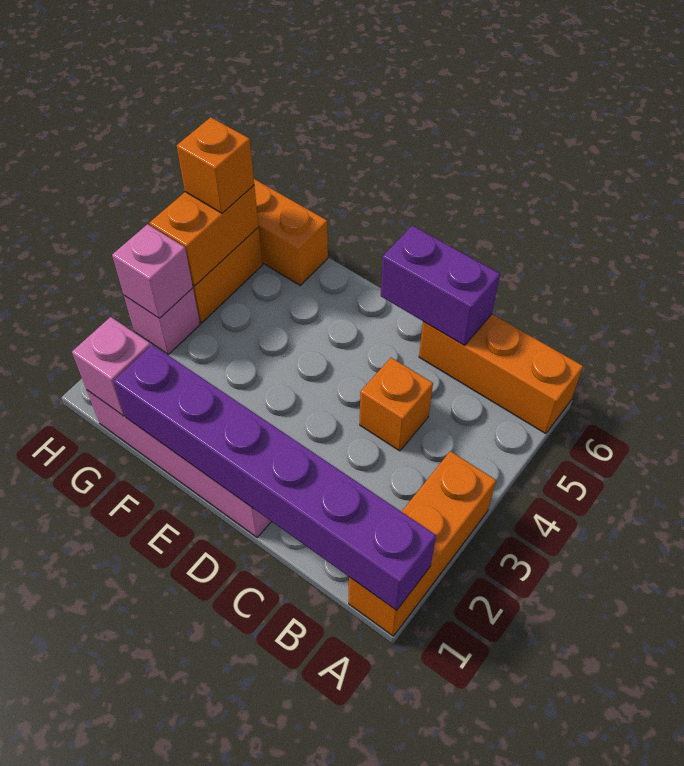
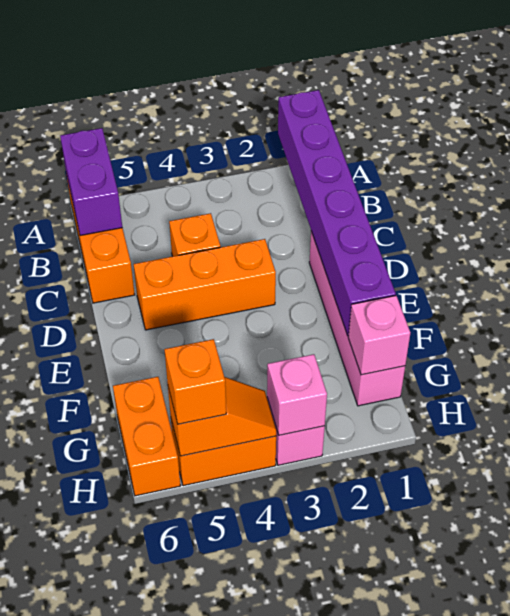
orange brick A1:A3 level 1 -> orange brick D3:D5 level 1
purple brick C6:D6 level 2 -> purple brick A6:B6 level 2
orange brick H4:H5 level 2 -> orange slope H4:H5 level 2 top 5

